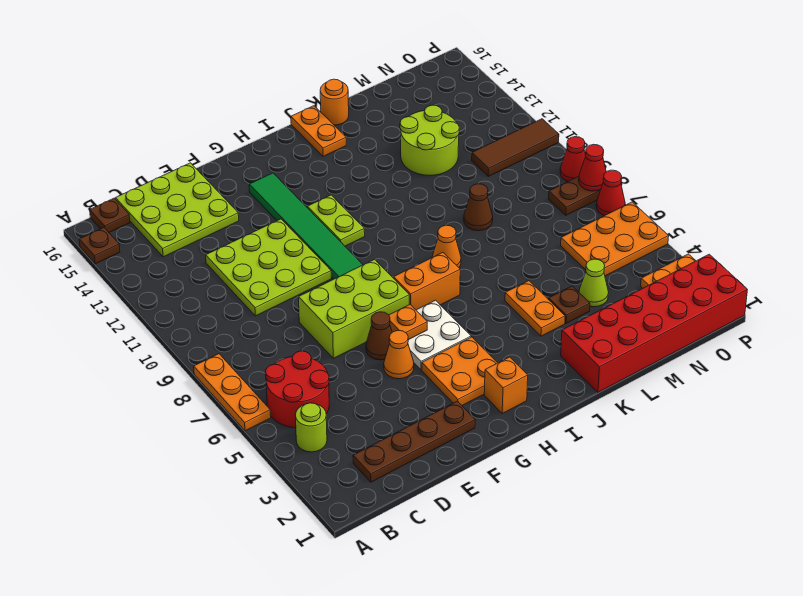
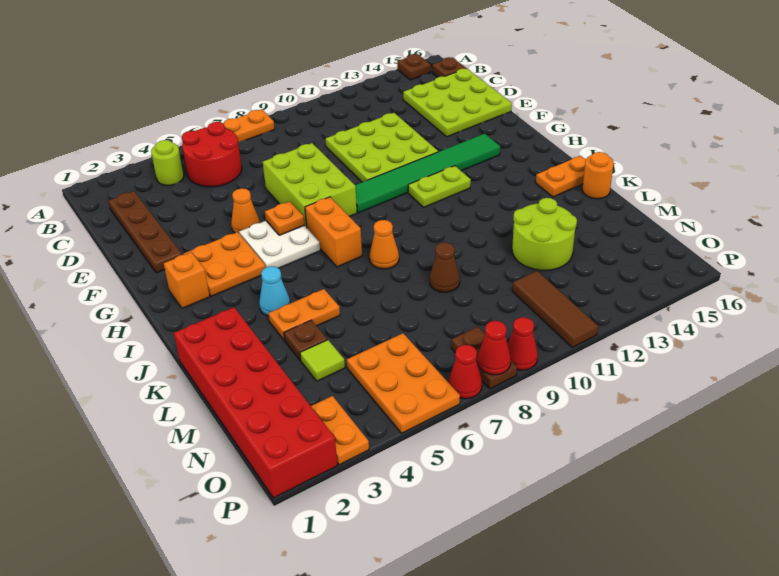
brown cone F6 level 1 -> none
none -> cyan cone J4 level 1
lime cone M4 level 1 -> lime tile M4 level 1

